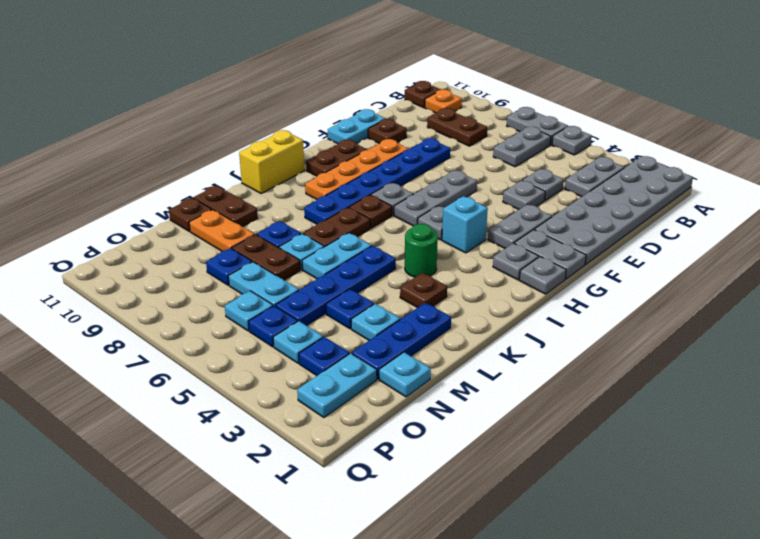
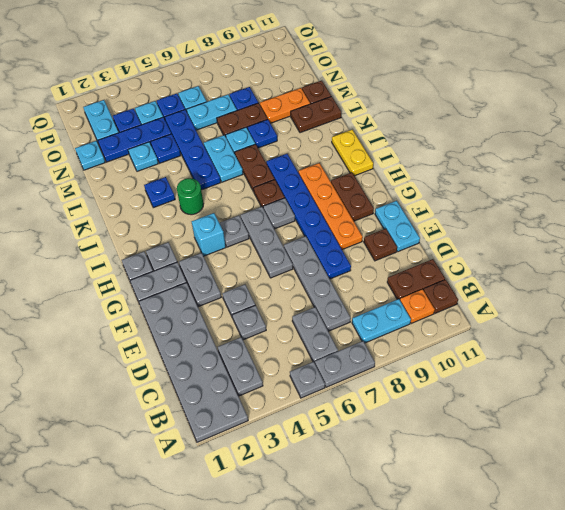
none -> cyan plate B8:B9 level 1
none -> grey plate C7:F7 level 1
brown plate C8:C9 level 1 -> brown plate C10:C11 level 1
yellow brick I11:J11 level 1 -> yellow plate I11:J11 level 1
brown plate K3 level 1 -> blue plate K3 level 1
blue plate L2:N2 level 1 -> blue plate N2:N4 level 1

